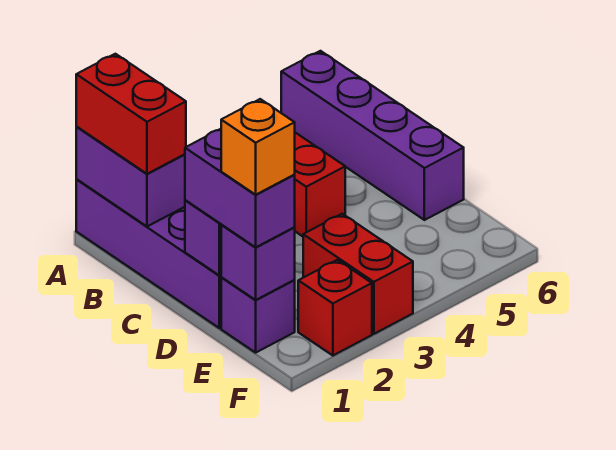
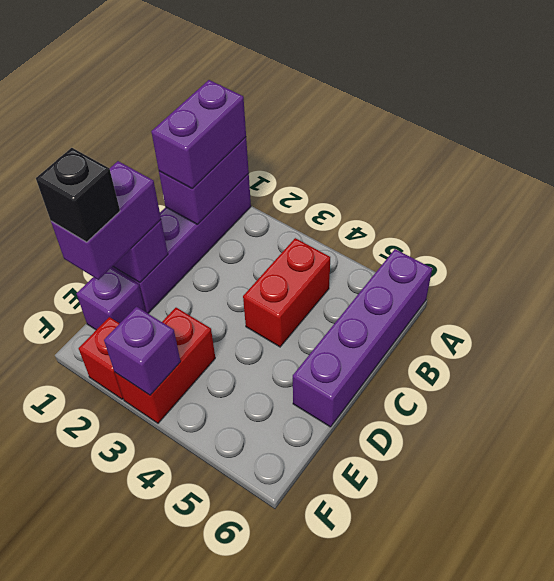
red brick A1:B1 level 3 -> purple brick A1:B1 level 3
purple brick E1 level 2 -> purple brick F3 level 2
orange brick E1 level 4 -> black brick E1 level 4

